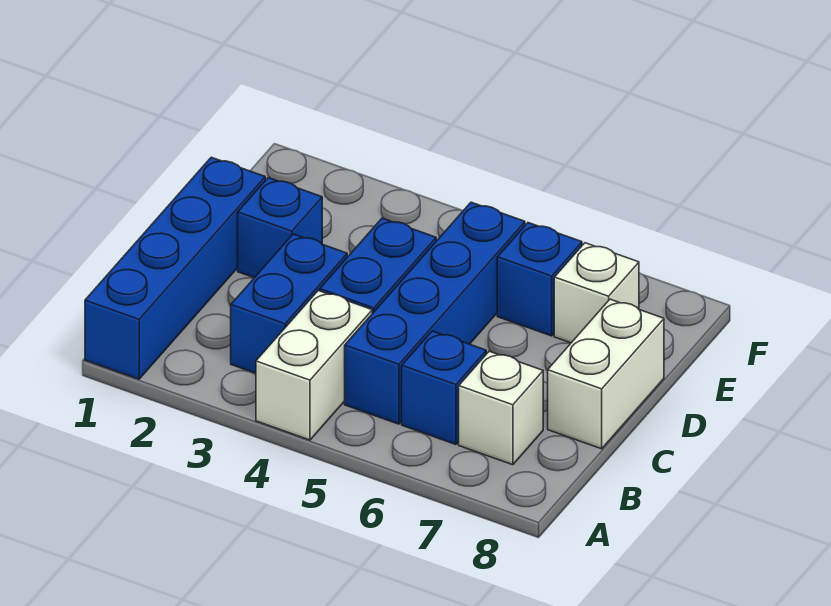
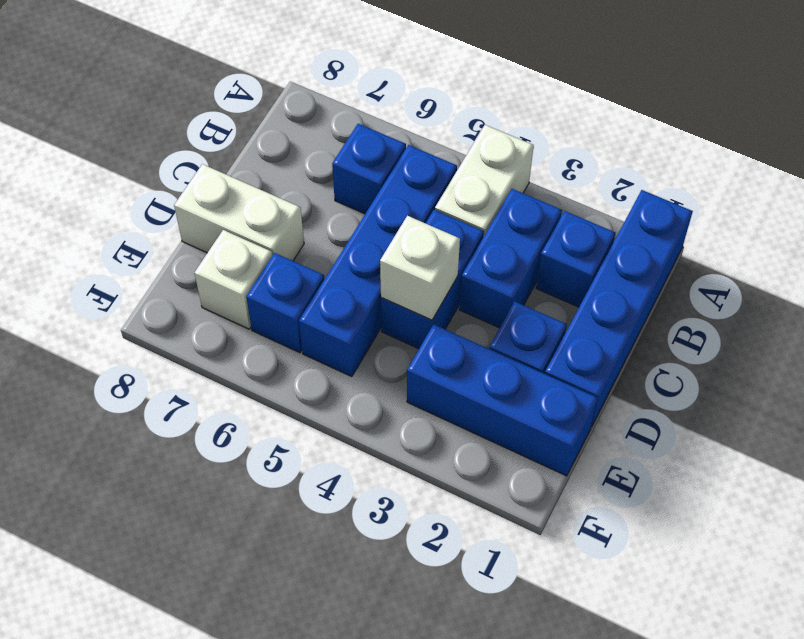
none -> blue brick B2 level 1
white brick B7 level 1 -> white brick D4 level 2
white brick C8:D8 level 1 -> white brick D7:D8 level 1
none -> blue brick E1:E3 level 1

